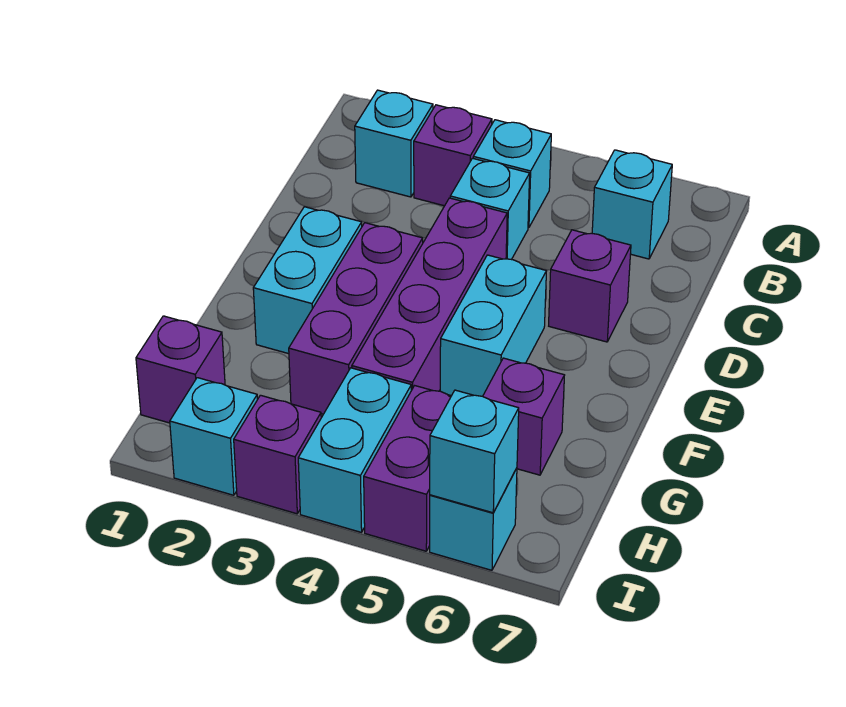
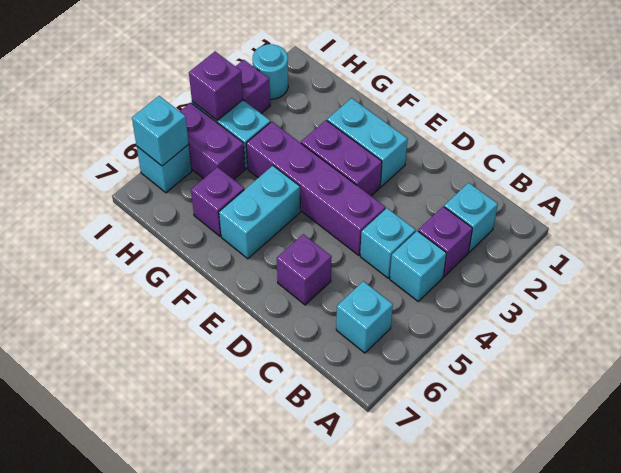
purple brick E3:G3 level 1 -> purple brick E3:F3 level 1
cyan brick E5:F5 level 1 -> cyan brick F5:F6 level 1
purple brick H1 level 1 -> purple brick I4 level 2
cyan brick I2 level 1 -> cyan round brick I2 level 1

